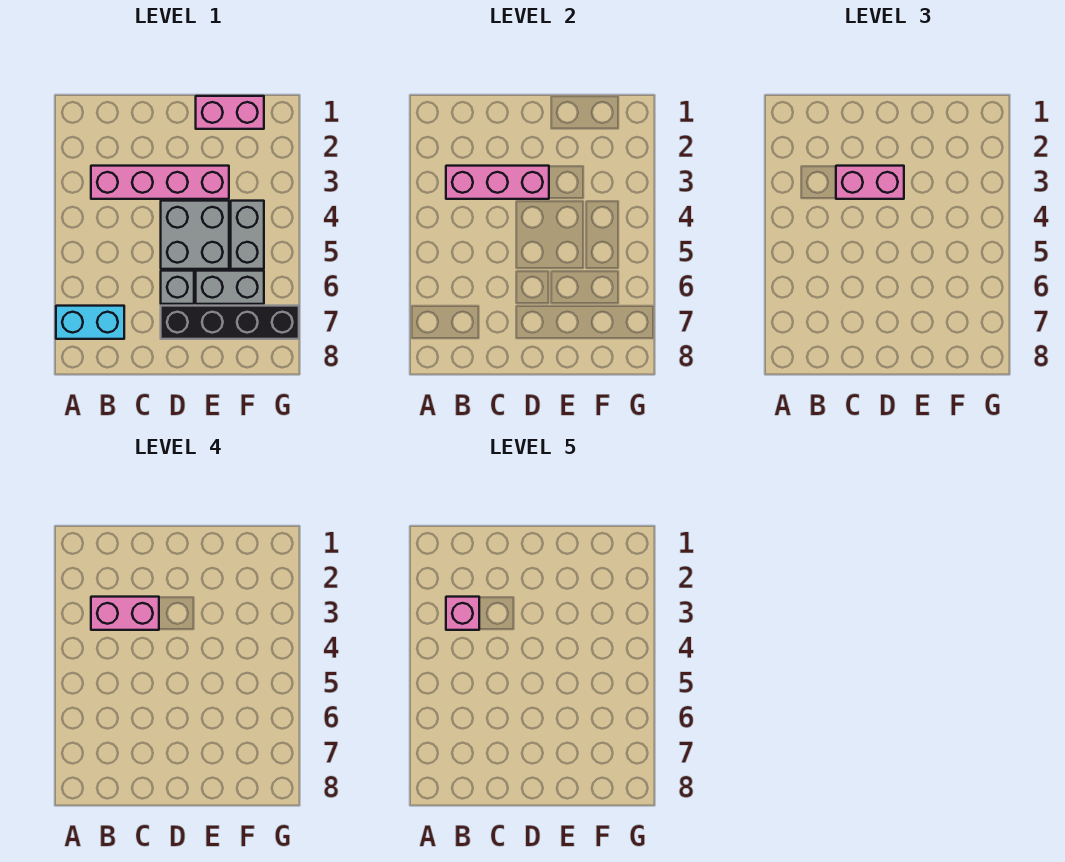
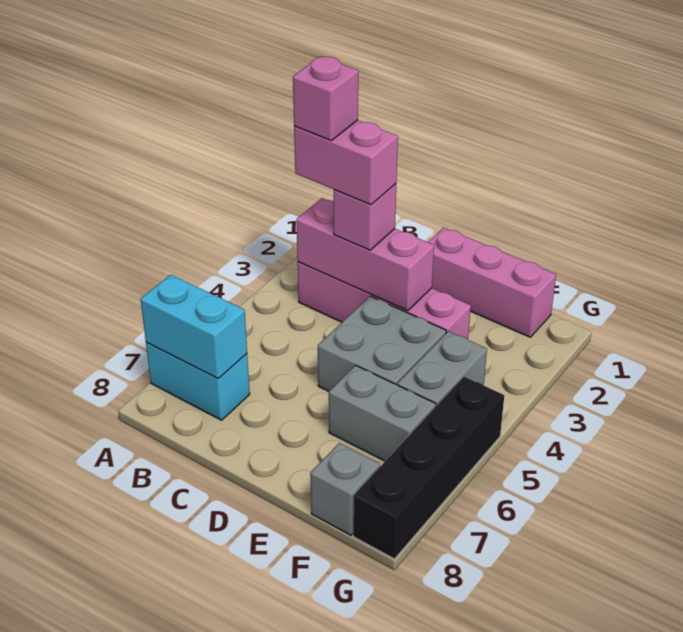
none -> cyan brick A7:B7 level 2
pink brick C3:D3 level 3 -> pink brick C3 level 3
grey brick D6 level 1 -> grey brick F8 level 1
black brick D7:G7 level 1 -> black brick G5:G8 level 1
pink brick E1:F1 level 1 -> pink brick D1:F1 level 1

